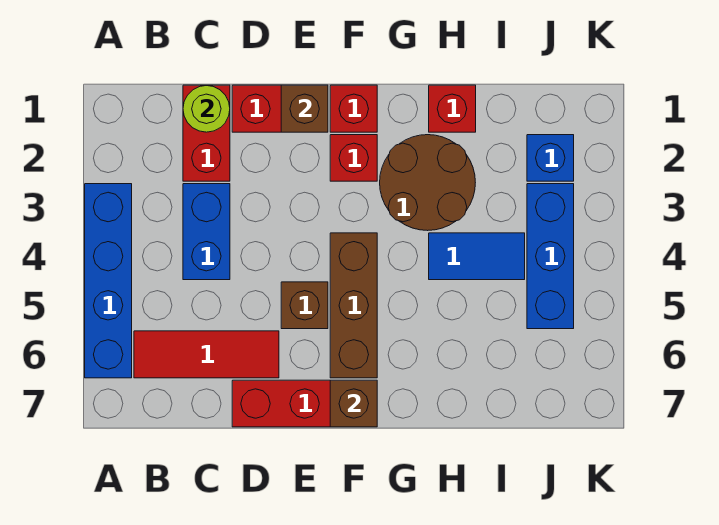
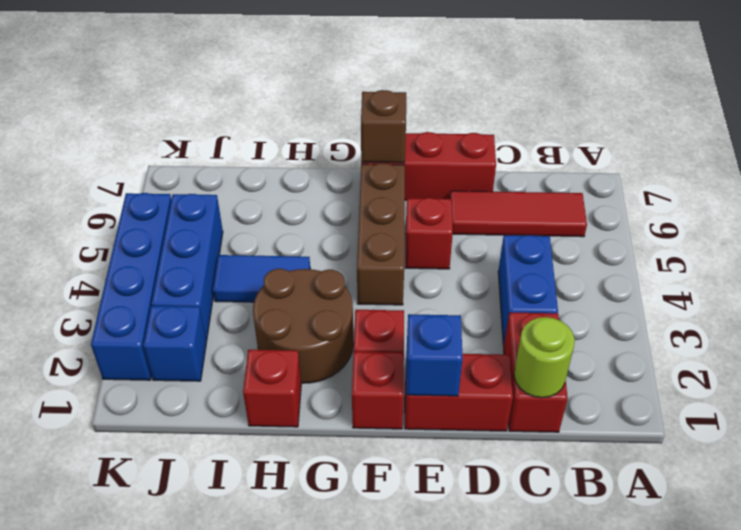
blue brick A3:A6 level 1 -> blue brick K2:K5 level 1
brown brick E1 level 2 -> blue brick E1 level 2
brown brick E5 level 1 -> red brick E5 level 1

